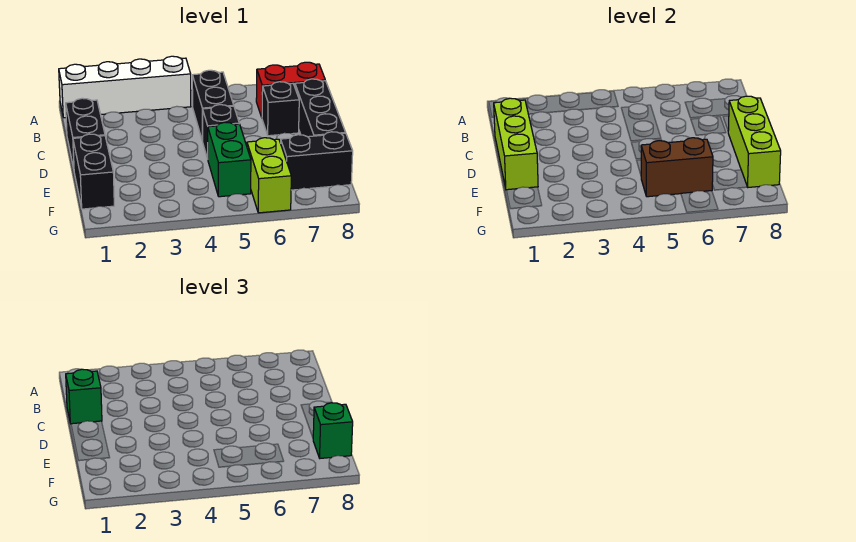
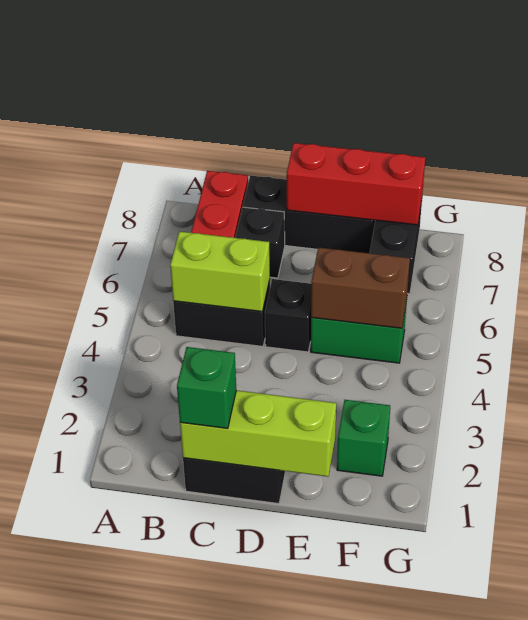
white brick A1:A4 level 1 -> none
lime brick D8:F8 level 2 -> red brick D8:F8 level 2
black brick E1:F1 level 1 -> none
brown brick F5:F6 level 2 -> brown brick E5:F5 level 2
lime brick F6:G6 level 1 -> lime brick B5:C5 level 2
green brick F8 level 3 -> green brick F2 level 1

